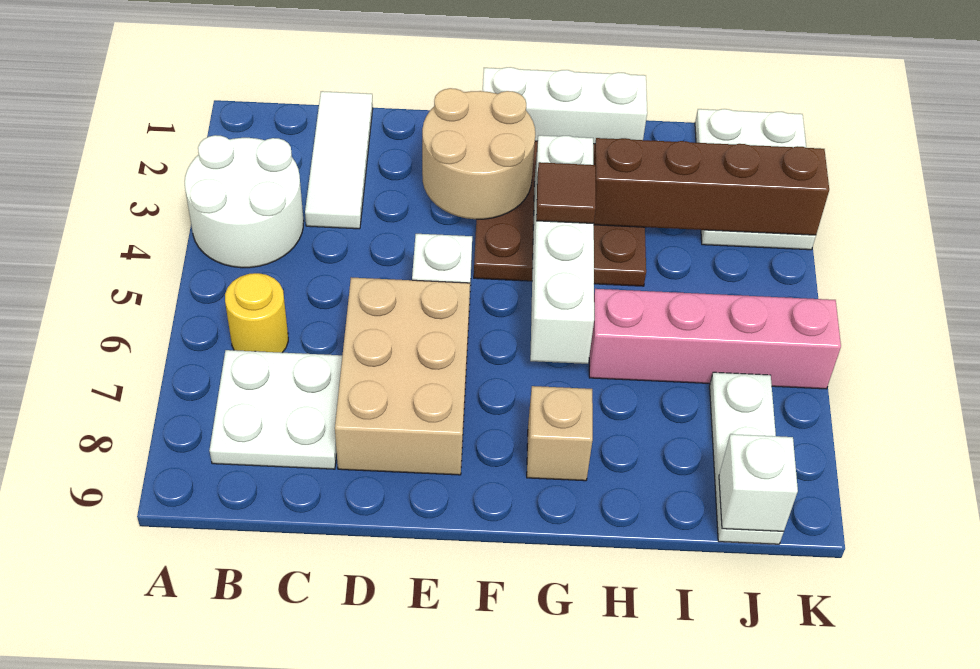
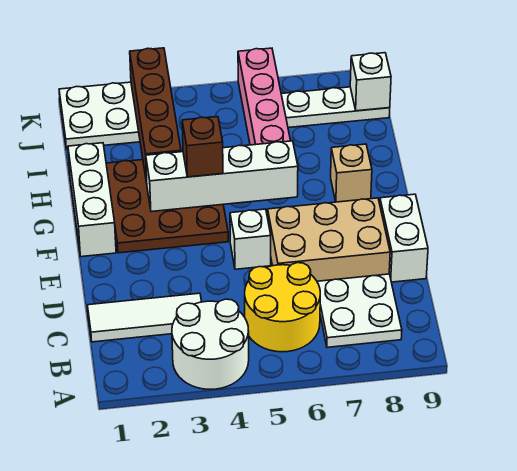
yellow round brick B6 level 1 -> yellow round brick B5:C6 level 1
none -> white brick D9:E9 level 1
tan round brick E2:F3 level 2 -> none
brown tile G4 level 3 -> brown brick G4 level 3

